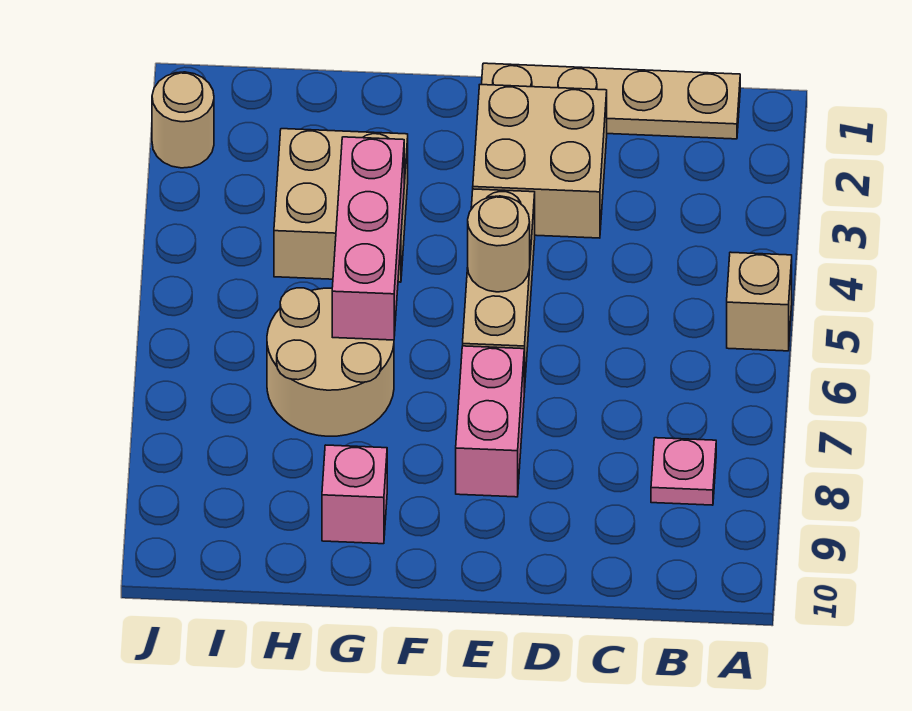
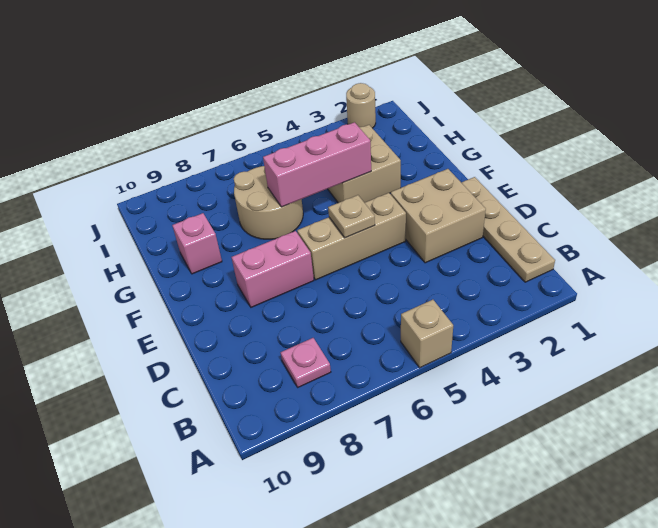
tan round brick E5 level 2 -> tan plate E5 level 2

